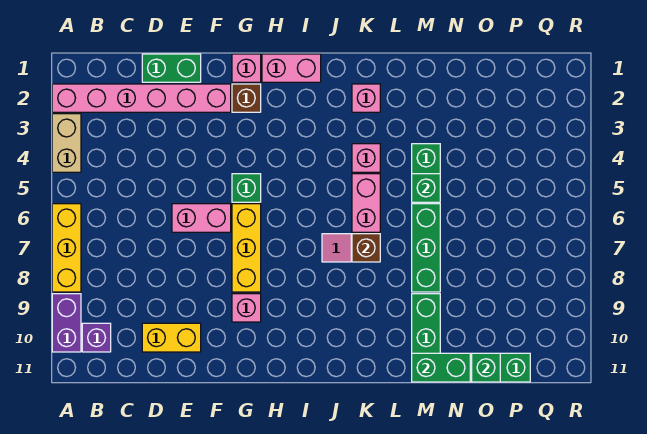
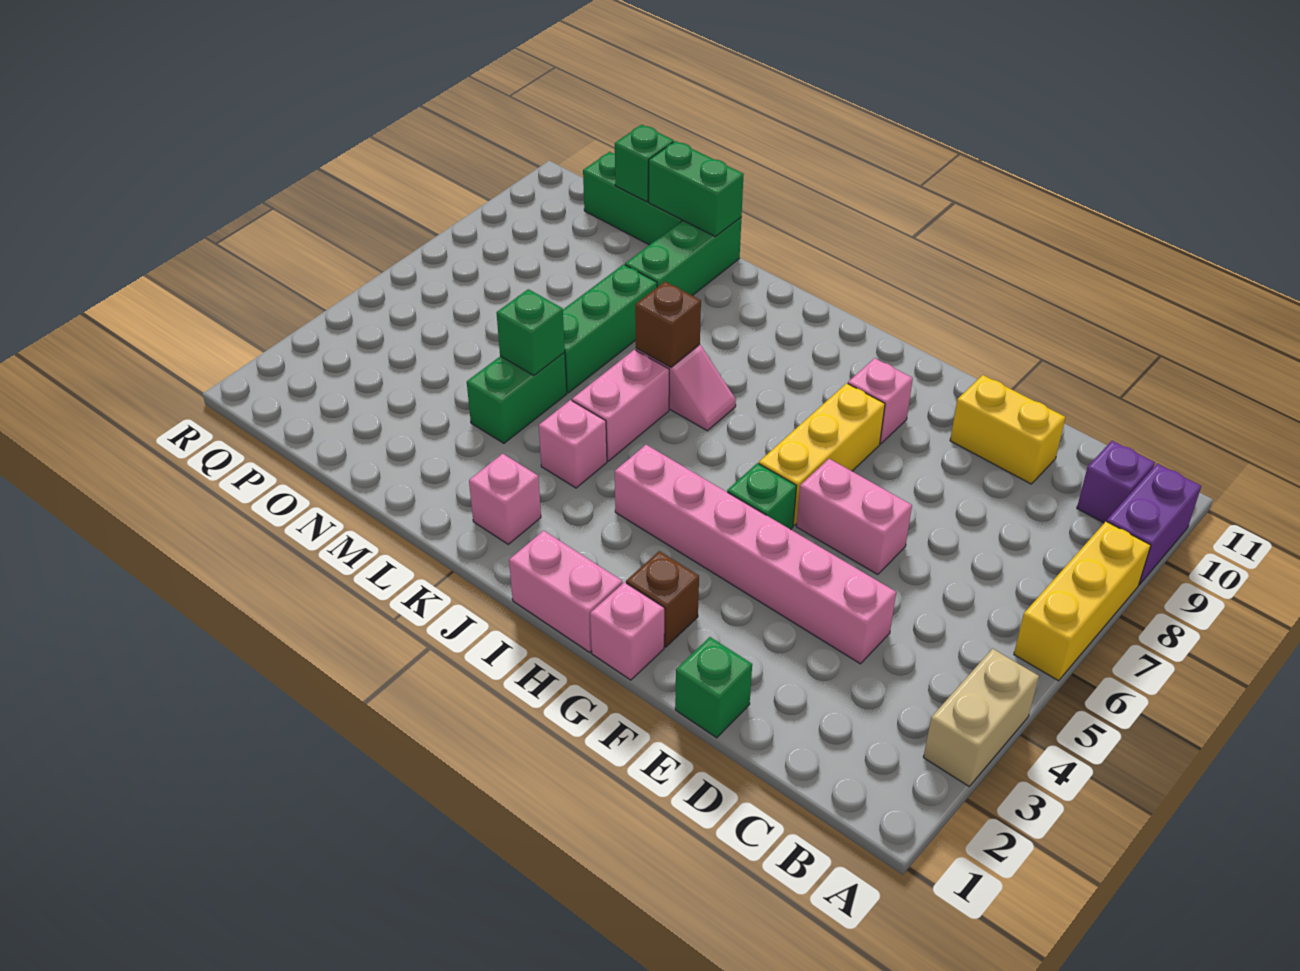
pink brick A2:F2 level 1 -> pink brick D4:I4 level 1
green brick D1:E1 level 1 -> green brick E1 level 1

